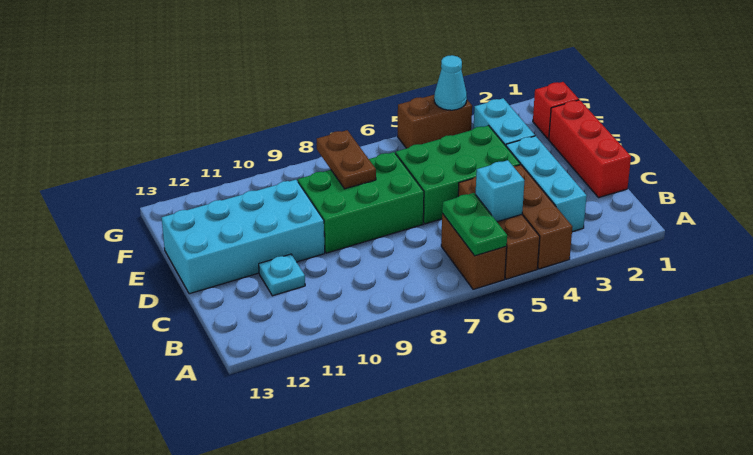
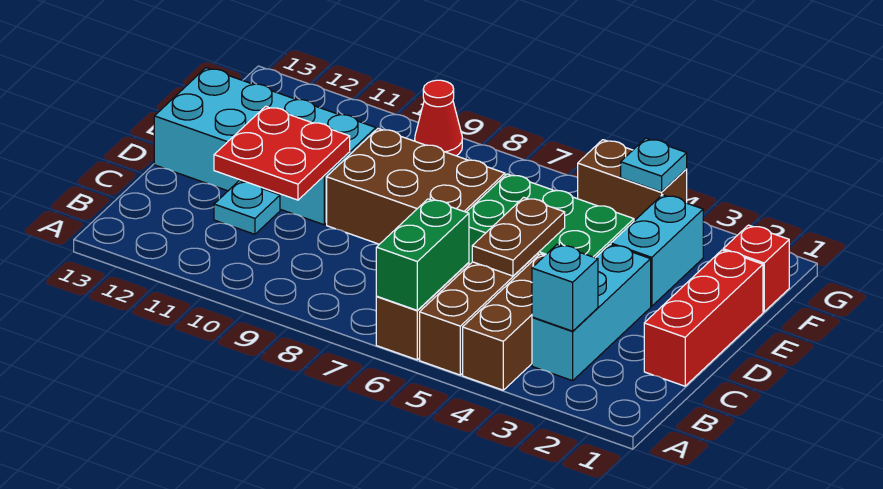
green plate A6:B6 level 2 -> green brick A6:B6 level 2
cyan brick B5 level 2 -> cyan brick B3 level 2
none -> red plate C10:D11 level 2
green brick D7:E9 level 1 -> brown brick D7:E9 level 1
brown plate E8:F8 level 2 -> brown plate C5:D5 level 2
cyan cone G4 level 2 -> cyan plate G4 level 2
none -> red cone G9 level 1

